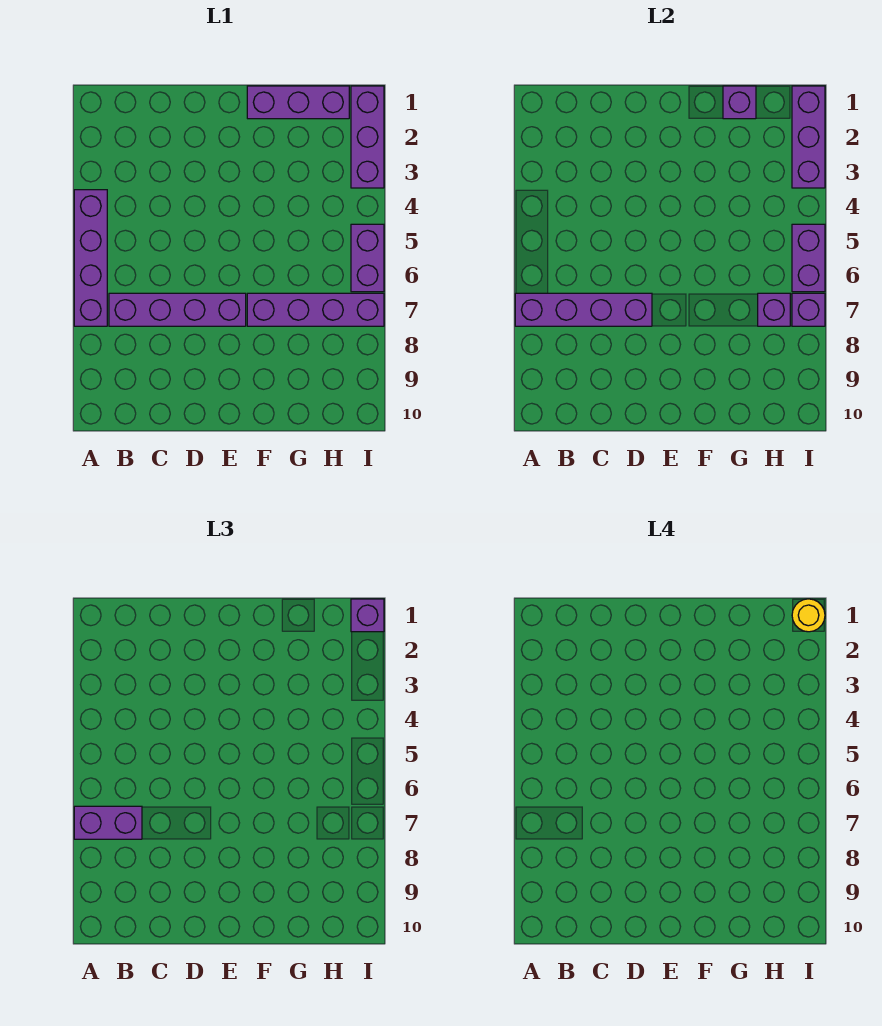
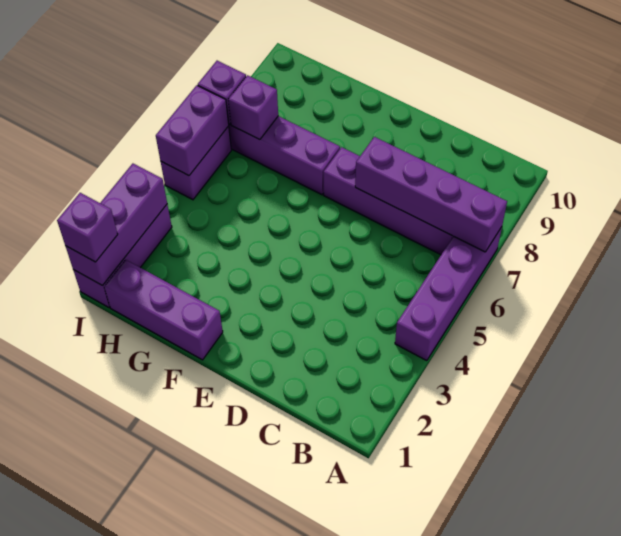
purple brick A7:B7 level 3 -> none
purple brick G1 level 2 -> none
yellow round brick I1 level 4 -> none

